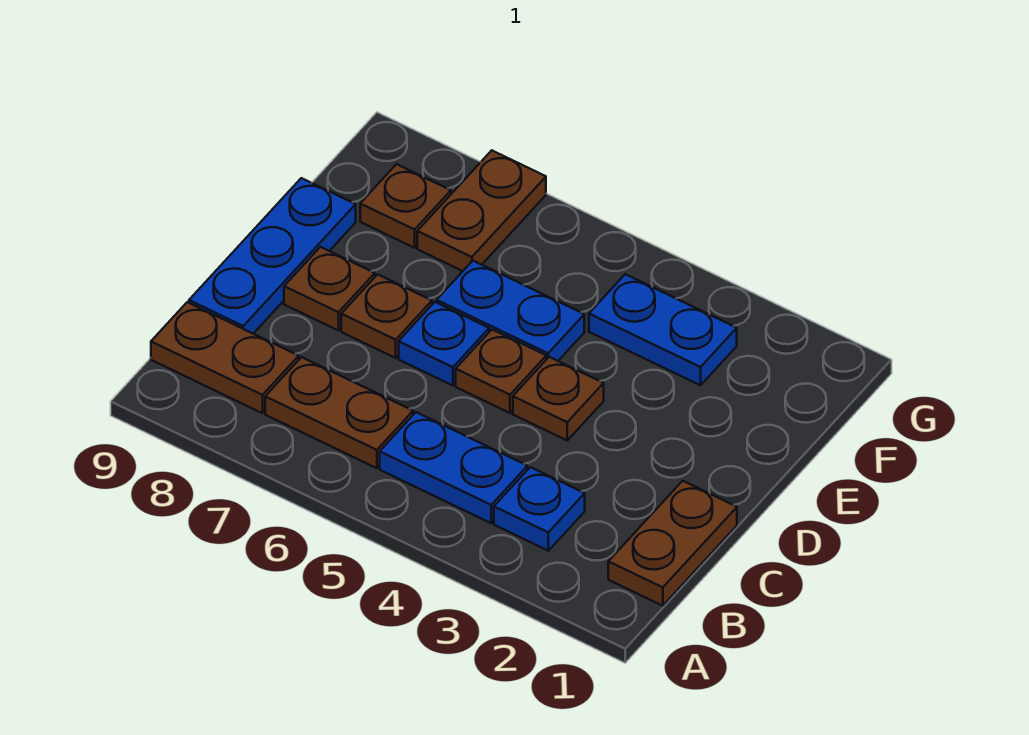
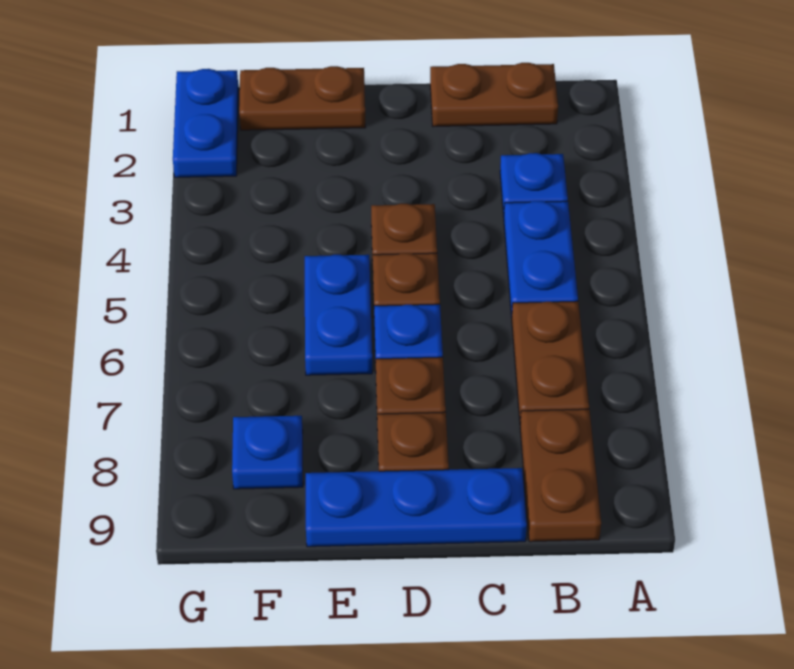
blue plate F3:F4 level 1 -> blue plate G1:G2 level 1
brown plate F7:G7 level 1 -> brown plate E1:F1 level 1
brown plate F8 level 1 -> blue plate F8 level 1

